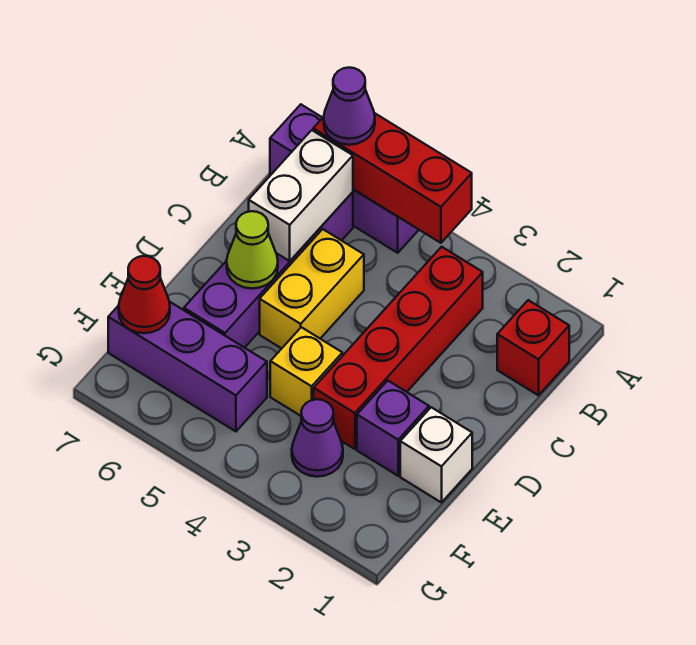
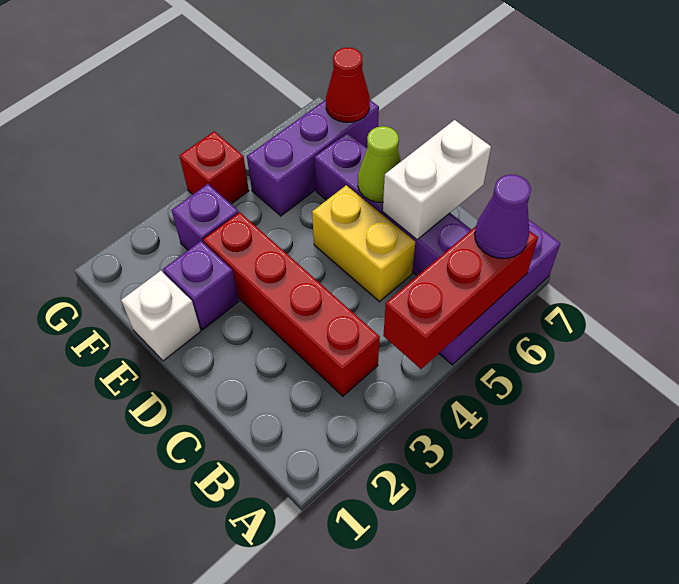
red brick B1 level 1 -> red brick G4 level 1
white brick B6:C6 level 2 -> white brick C6:C7 level 2
yellow brick E4 level 1 -> none
purple cone F3 level 1 -> purple brick F3 level 1

